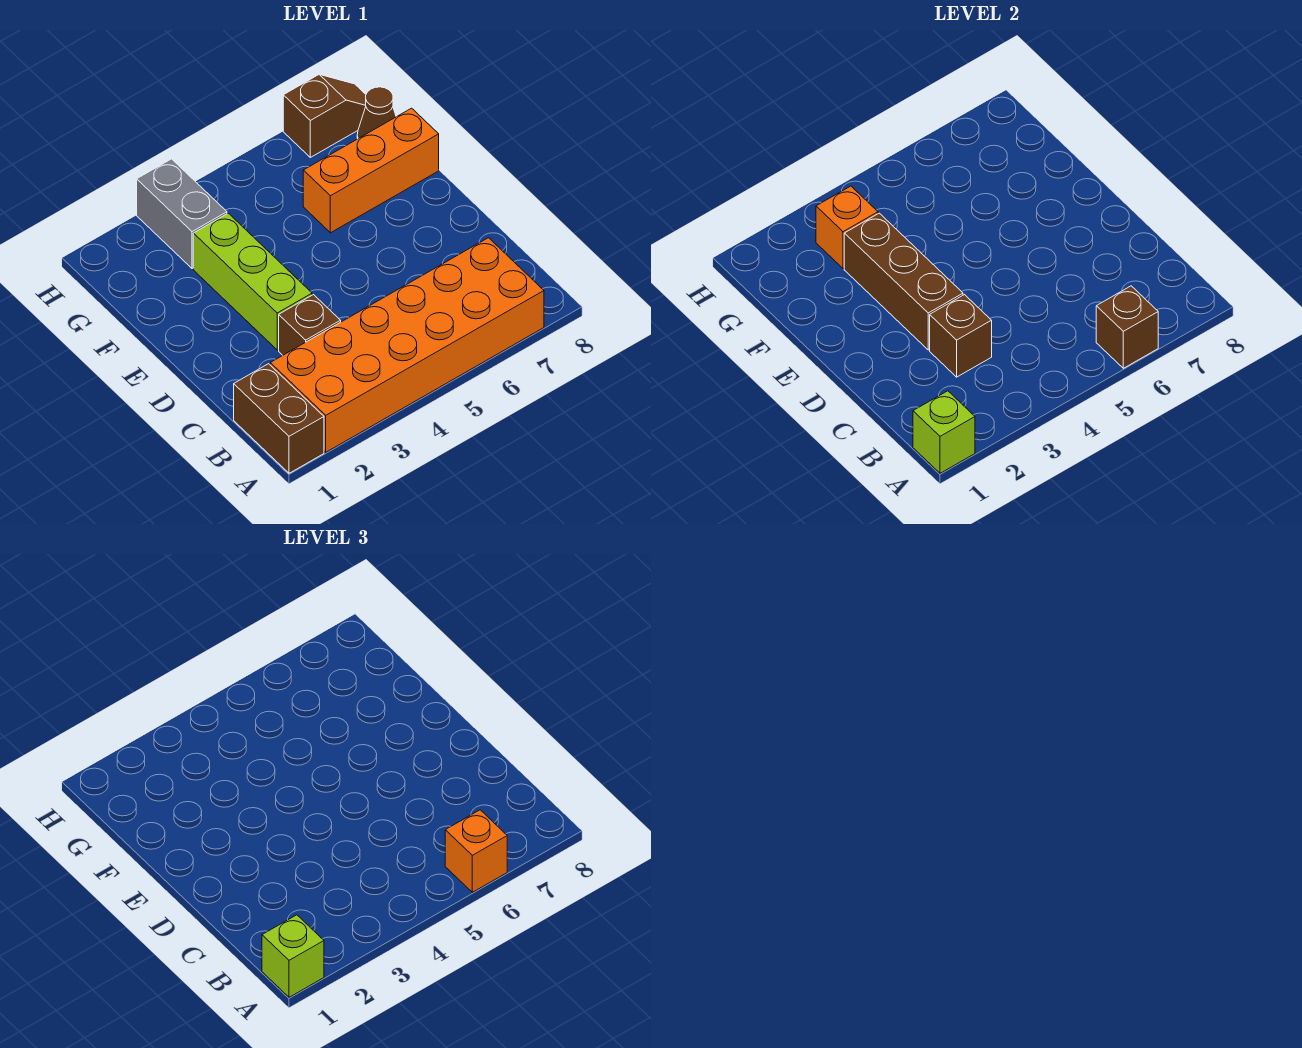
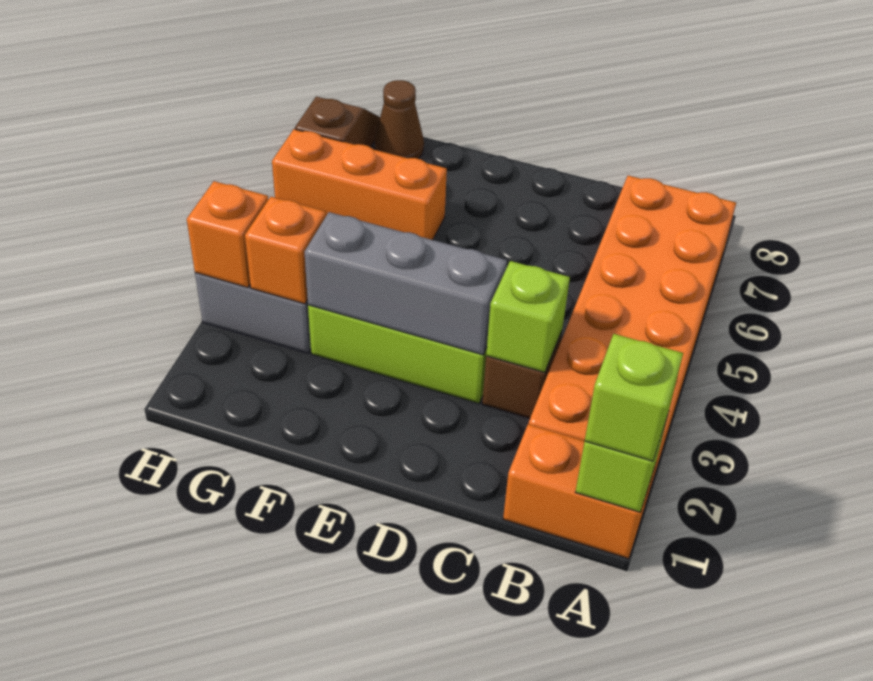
brown brick A1:B1 level 1 -> orange brick A1:B1 level 1
brown brick A6 level 2 -> none
orange brick A6 level 3 -> orange brick H3 level 2
brown brick C3 level 2 -> lime brick C3 level 2
brown brick D3:F3 level 2 -> grey brick D3:F3 level 2
orange brick F6:F8 level 1 -> orange brick F6:H6 level 1

